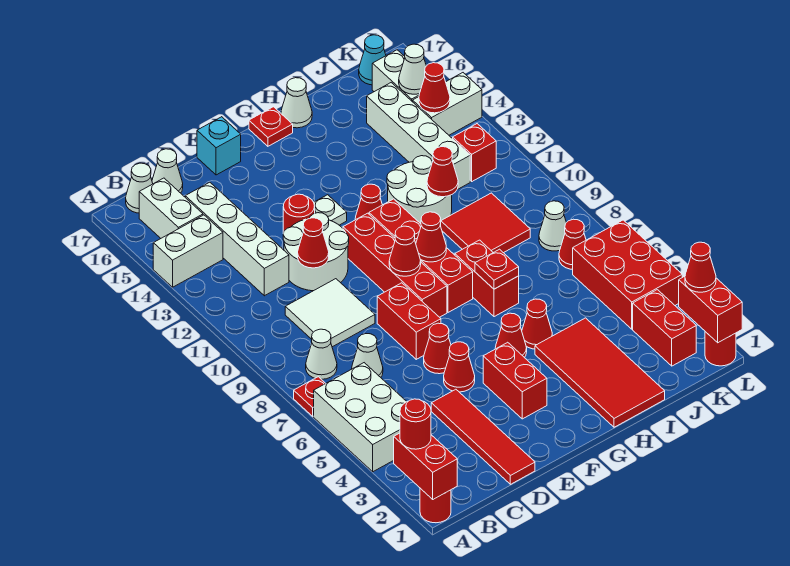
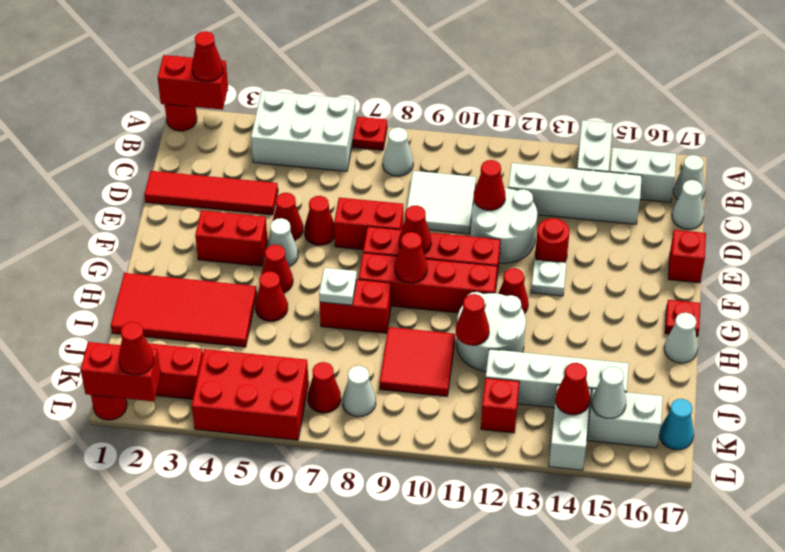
red round brick A2 level 3 -> red cone A2 level 3
white cone C7 level 1 -> white cone F5 level 1
cyan brick E17 level 1 -> red brick E17 level 1
red plate H7 level 2 -> white plate H7 level 2

